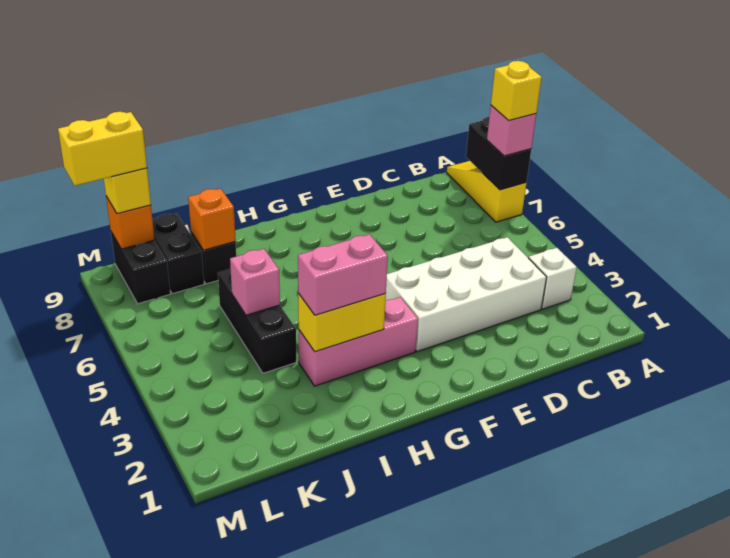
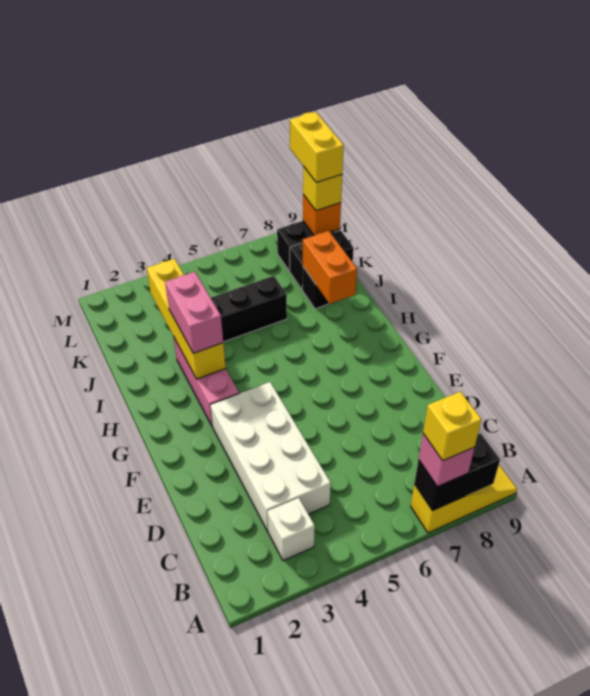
yellow brick H3:I3 level 2 -> yellow brick H3:K3 level 2
pink brick J5 level 2 -> none
orange brick J8 level 2 -> orange brick I8:J8 level 2

